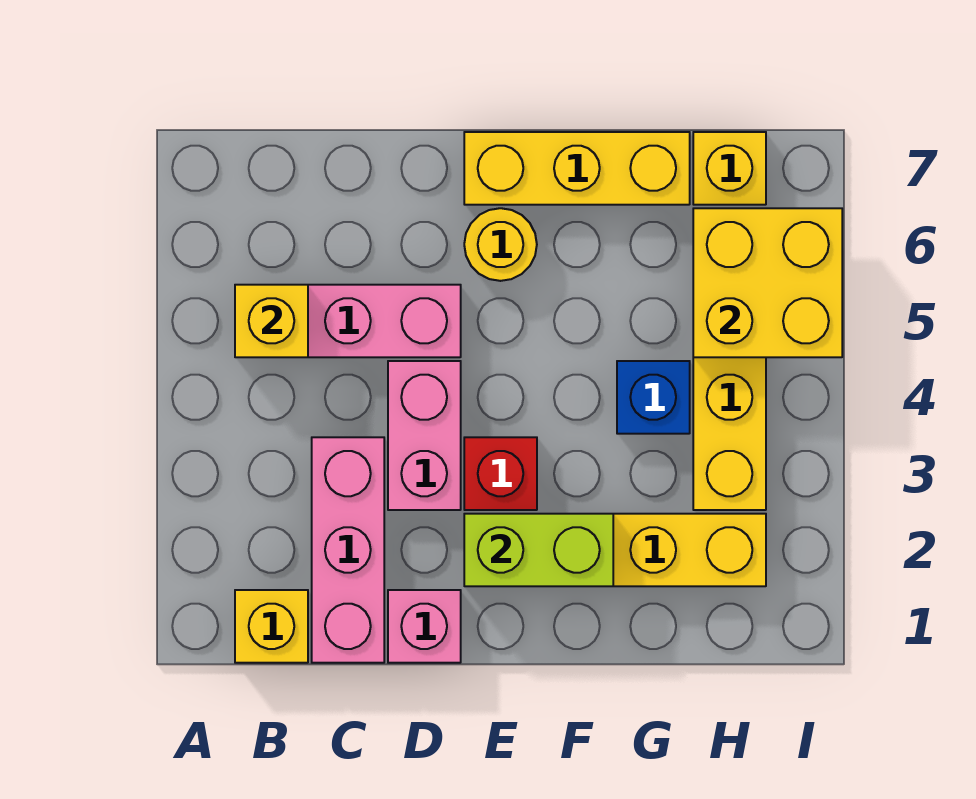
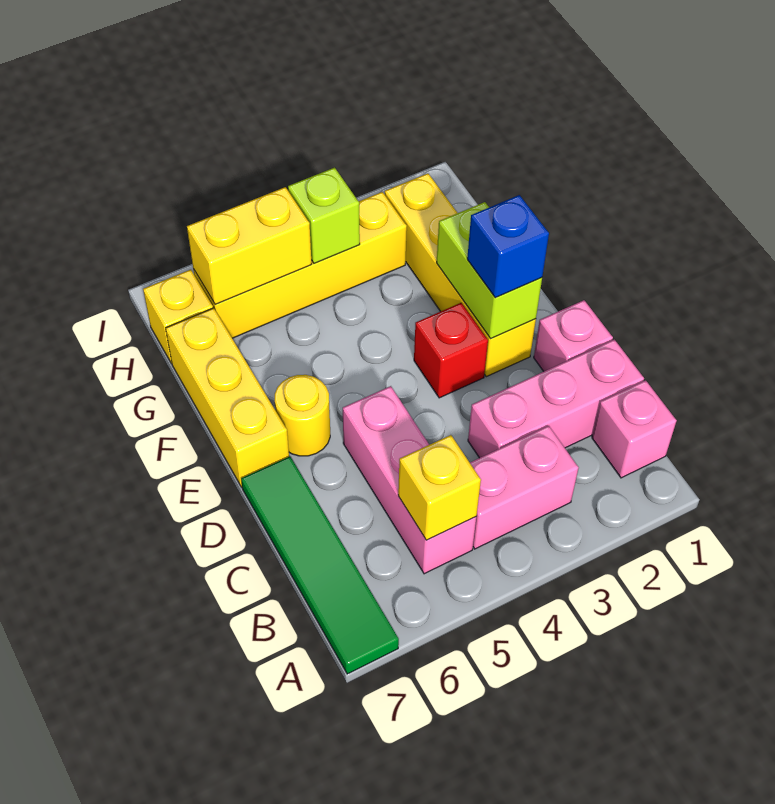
none -> green tile A7:D7 level 1
yellow brick B1 level 1 -> pink brick B1 level 1
pink brick D3:D4 level 1 -> pink brick B3:B4 level 1
blue brick G4 level 1 -> blue brick E2 level 3
none -> lime brick H4 level 2
yellow brick H5:I6 level 2 -> yellow brick H5:H6 level 2

